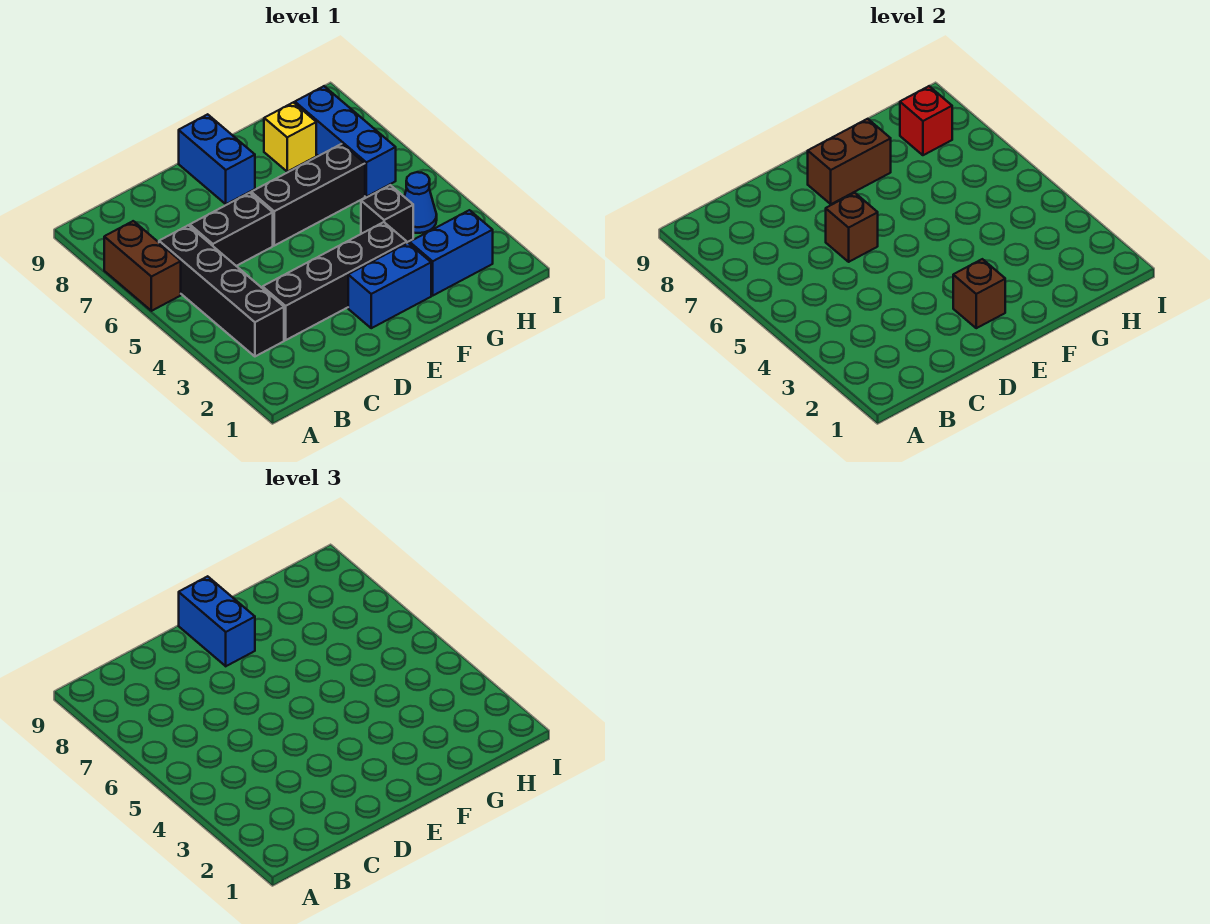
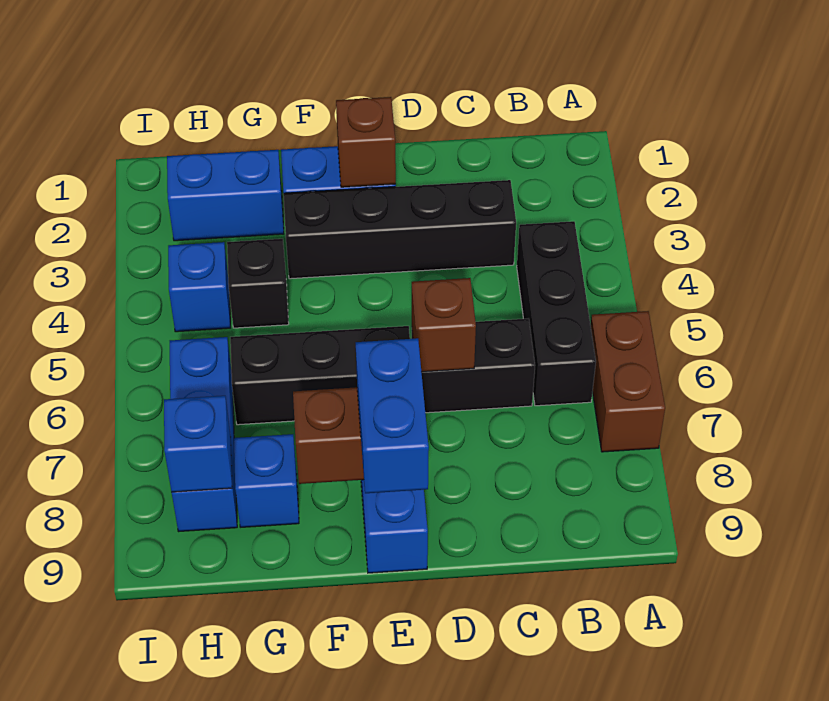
black brick B3:B6 level 1 -> black brick B4:B6 level 1
yellow brick G8 level 1 -> blue brick G8 level 1
blue cone H4 level 1 -> blue brick H4 level 1
red brick H8 level 2 -> blue brick H8 level 2

